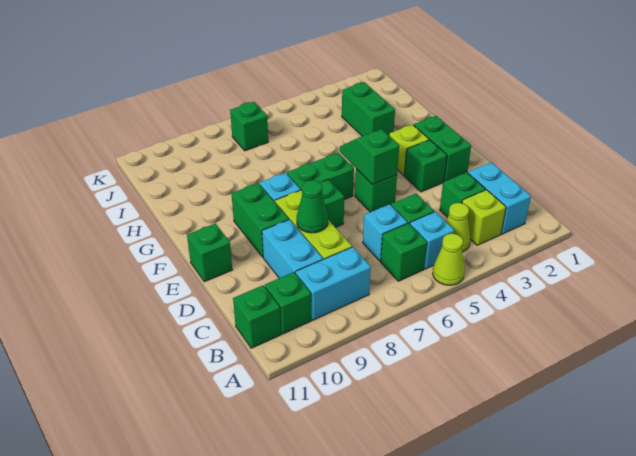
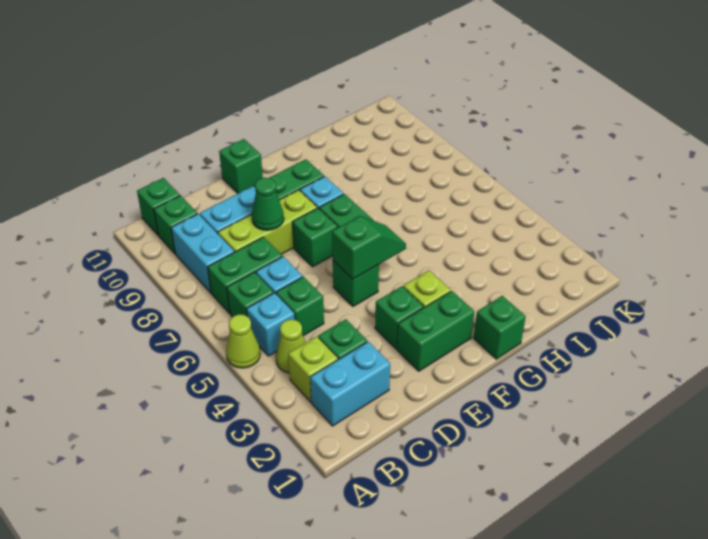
green brick H3:I3 level 1 -> green brick B7:C7 level 1
green brick J7 level 1 -> green brick G1 level 1

